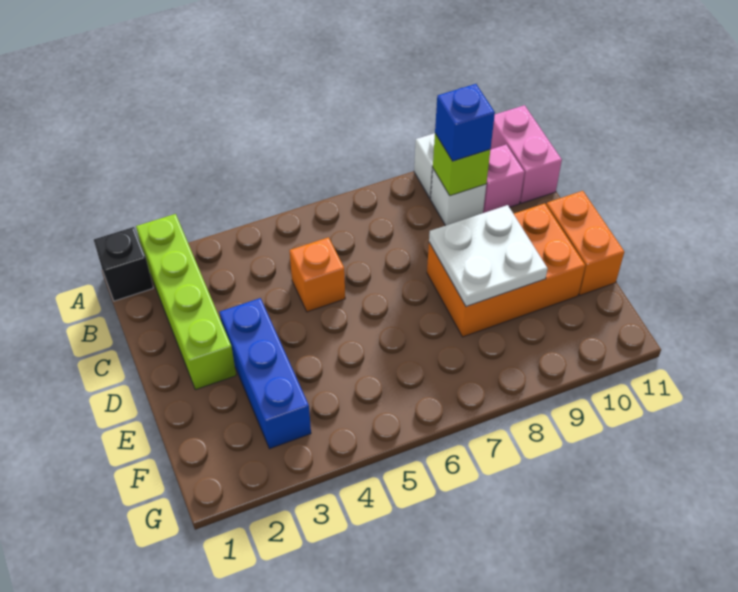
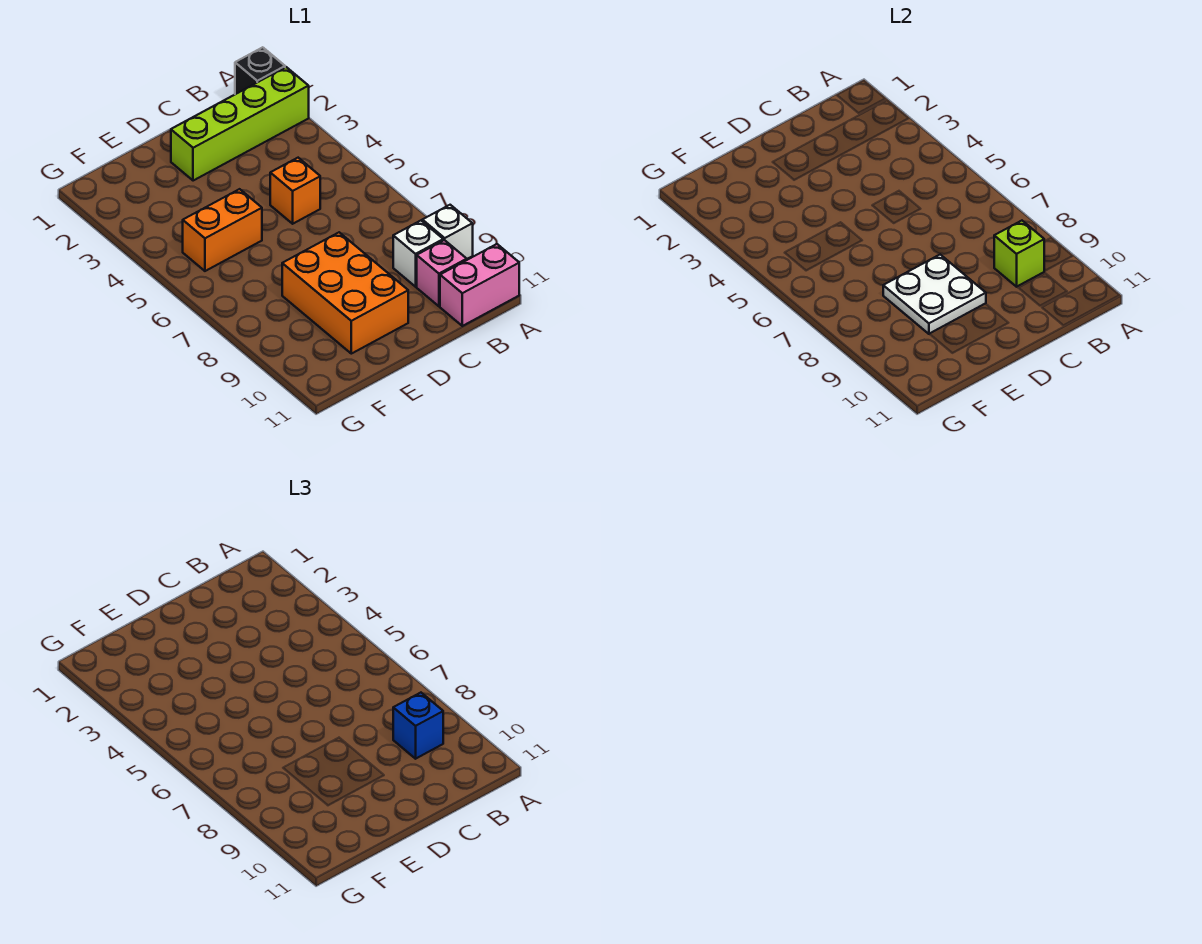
blue brick D3:F3 level 1 -> none
orange brick D11:E11 level 1 -> orange brick E5:F5 level 1

